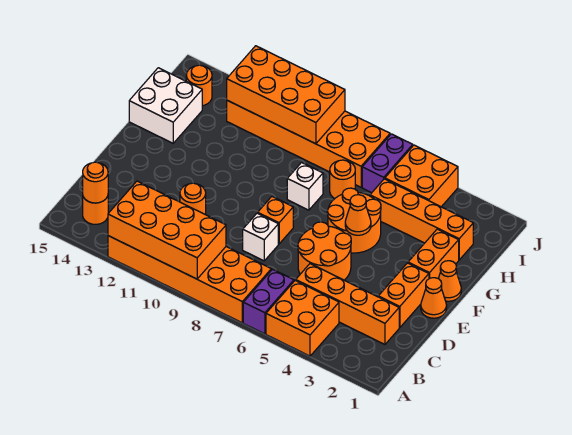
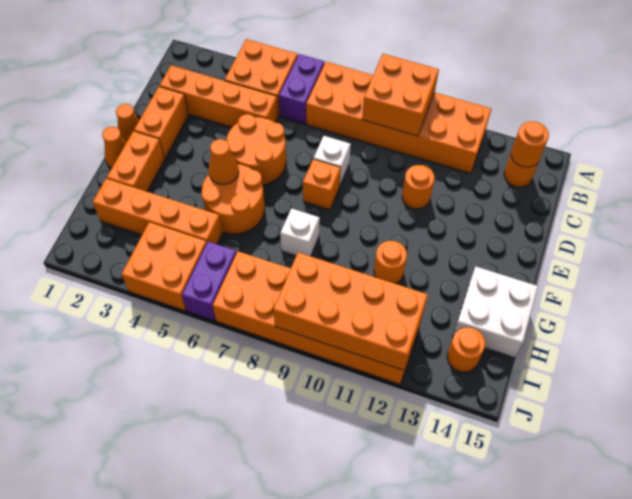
orange brick A9:B12 level 2 -> orange brick A9:B10 level 2
orange round brick H7 level 1 -> orange round brick G11 level 1

